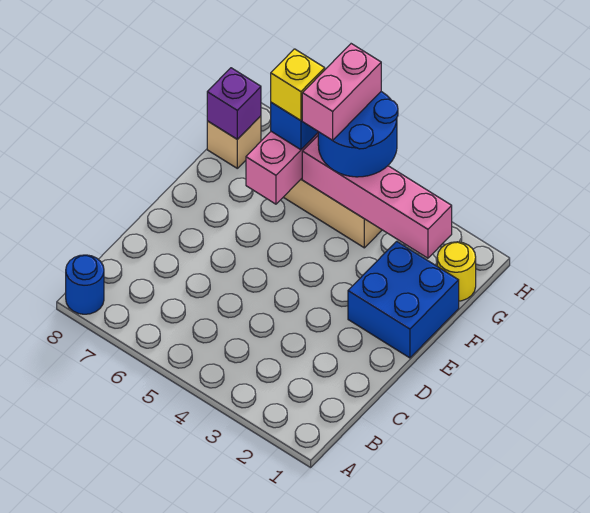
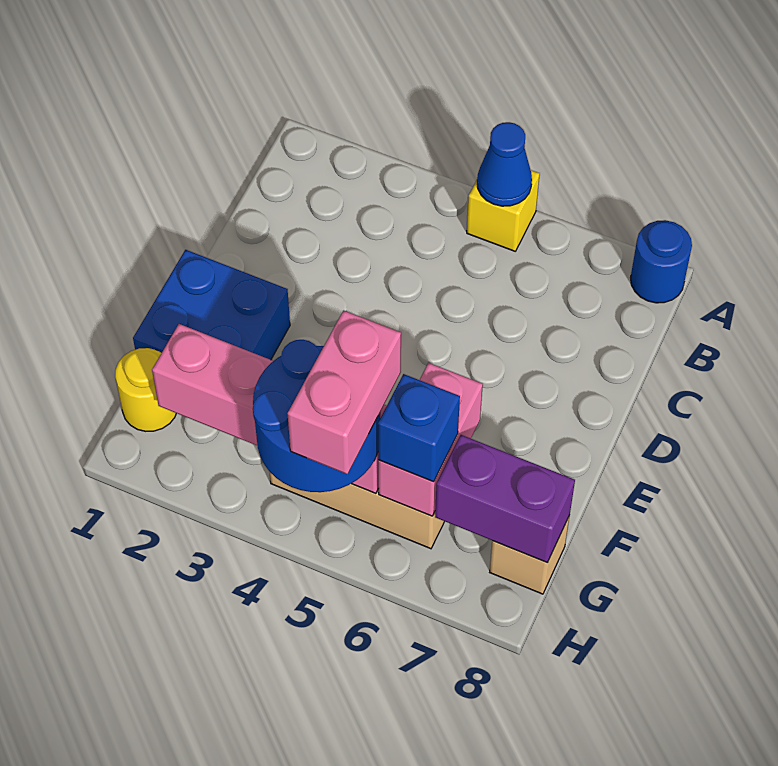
none -> blue cone A5 level 2
yellow brick G6 level 4 -> yellow brick A5 level 1
purple brick G8 level 2 -> purple brick G7:G8 level 2

